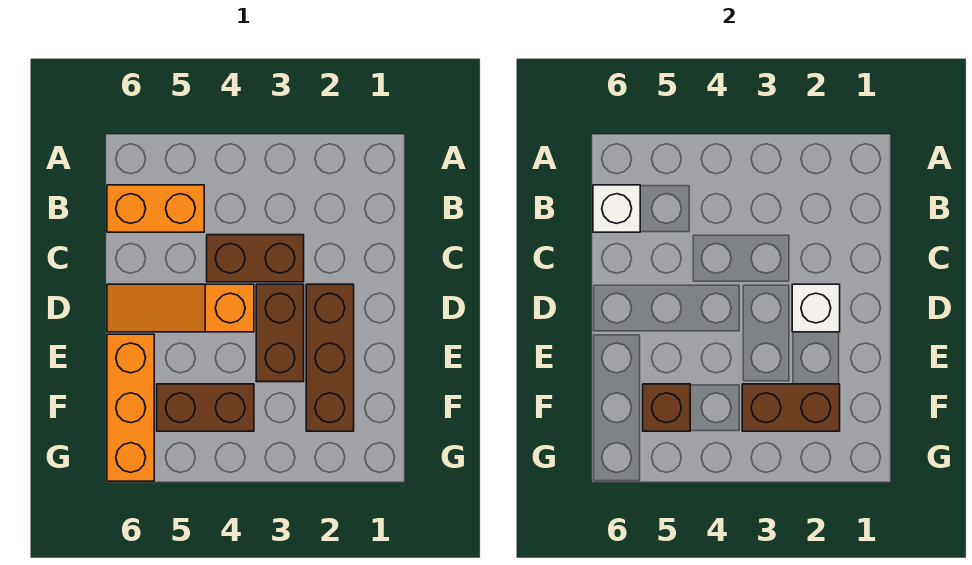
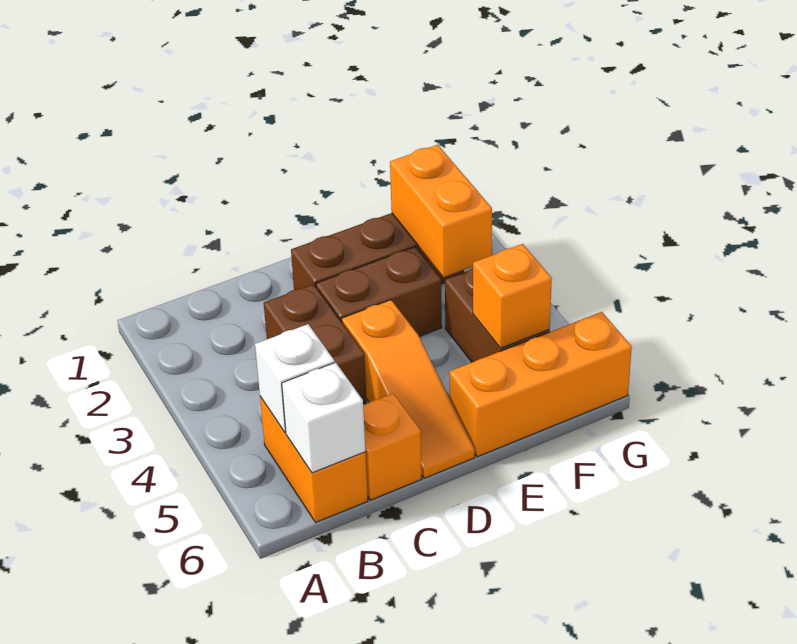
none -> orange brick C6 level 1
white brick D2 level 2 -> white brick B5 level 2
brown brick F2:F3 level 2 -> orange brick F2:F3 level 2
brown brick F5 level 2 -> orange brick F5 level 2

